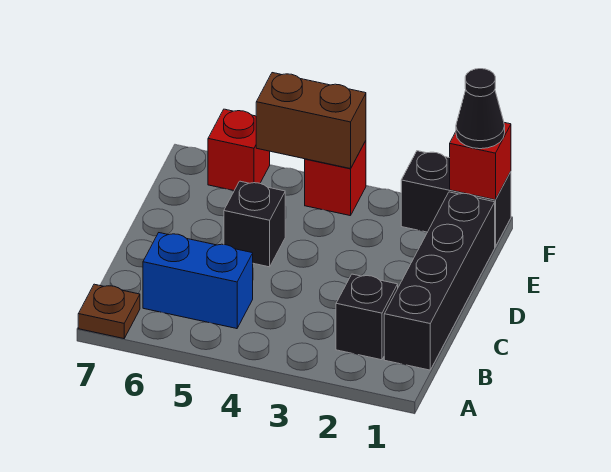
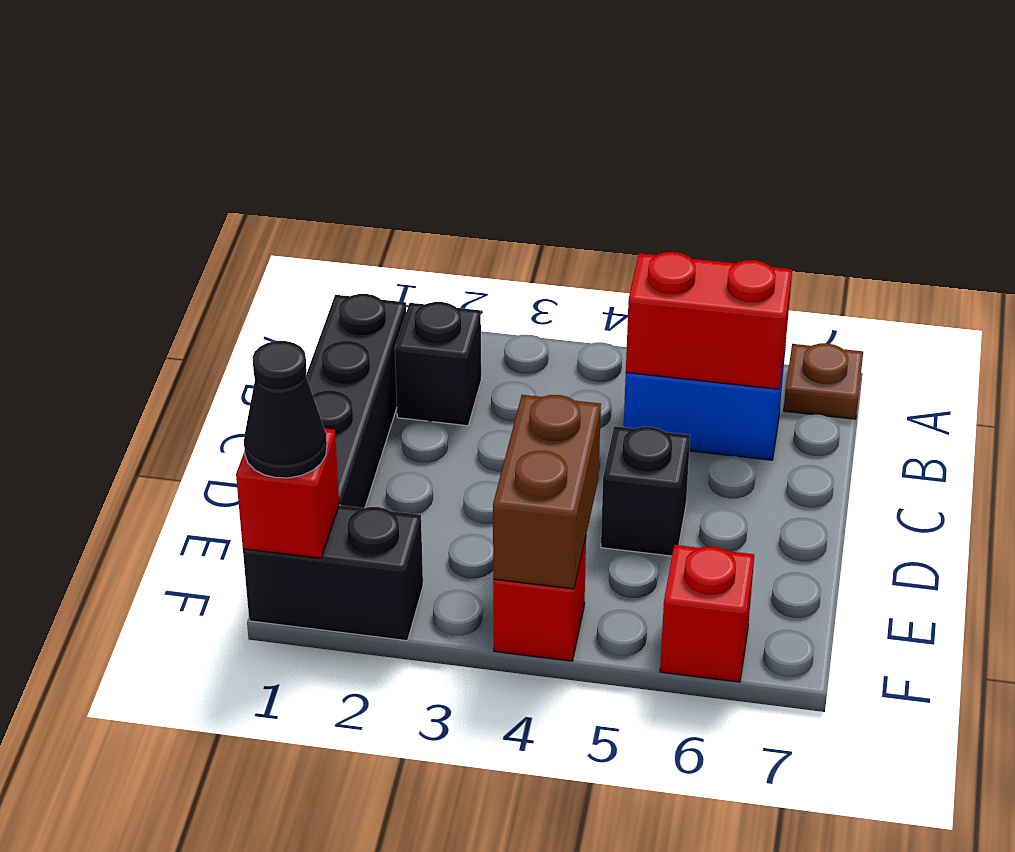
none -> red brick B5:B6 level 2
brown brick F4:F5 level 2 -> brown brick E4:F4 level 2

